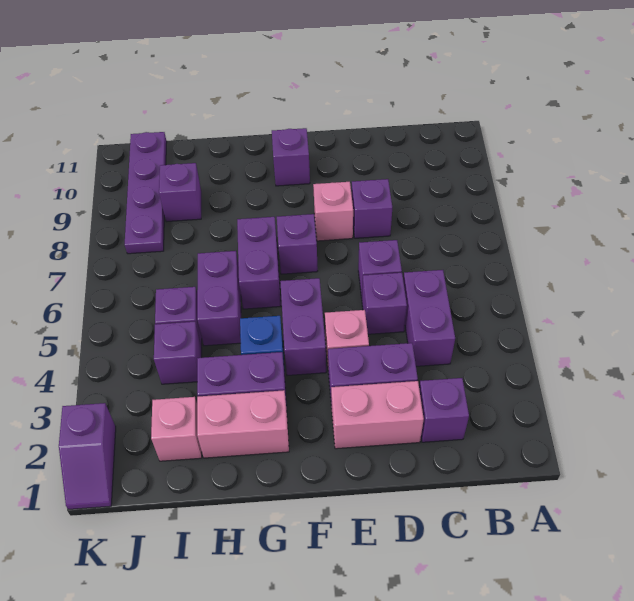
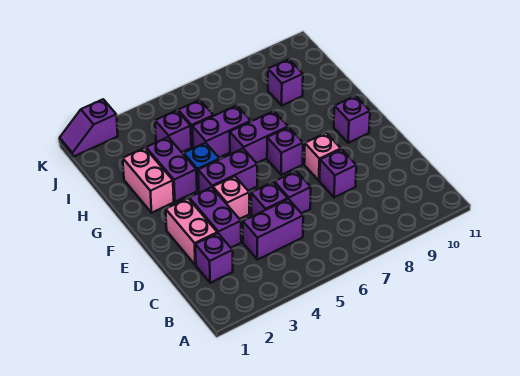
pink brick I2 level 1 -> none
purple plate J8:J11 level 1 -> none

